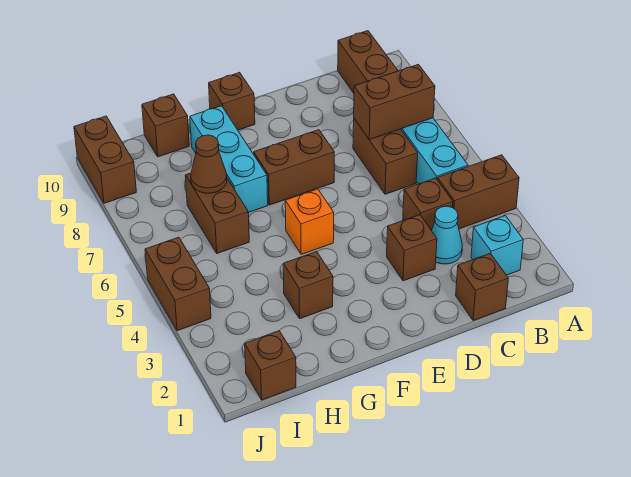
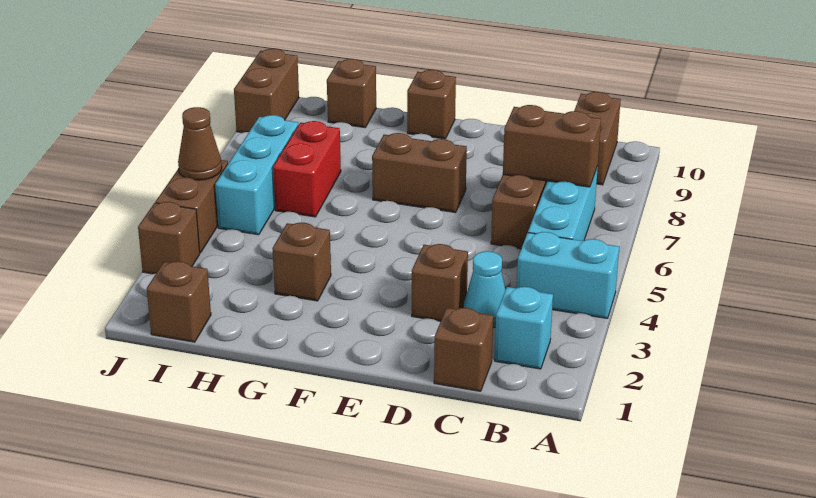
brown brick A4:B4 level 1 -> cyan brick A4:B4 level 1
brown brick C4 level 1 -> brown brick J3 level 1
orange brick F5 level 1 -> none
cyan brick G7:G9 level 1 -> cyan brick I5:I7 level 1
brown brick H6:H7 level 1 -> red brick H6:H7 level 1
brown cone H7 level 2 -> brown cone J5 level 2

